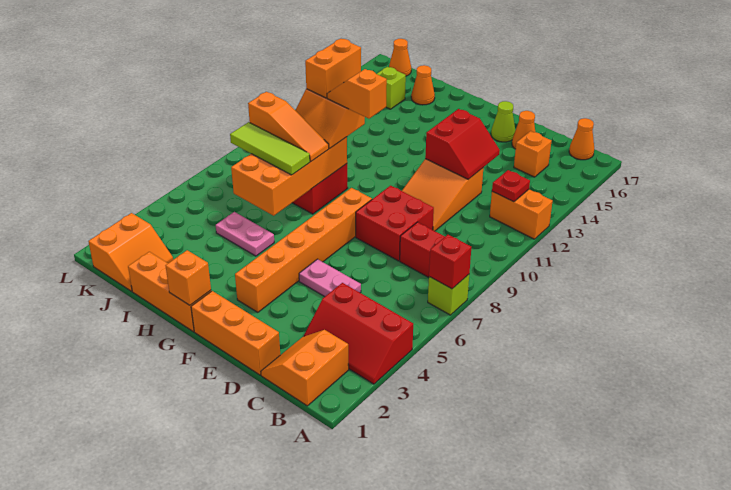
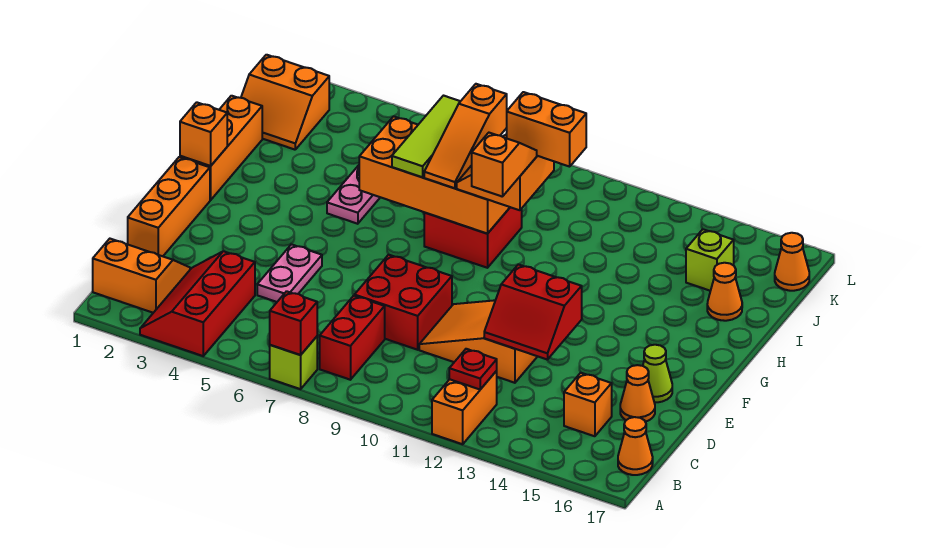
orange brick F3:F8 level 1 -> none

